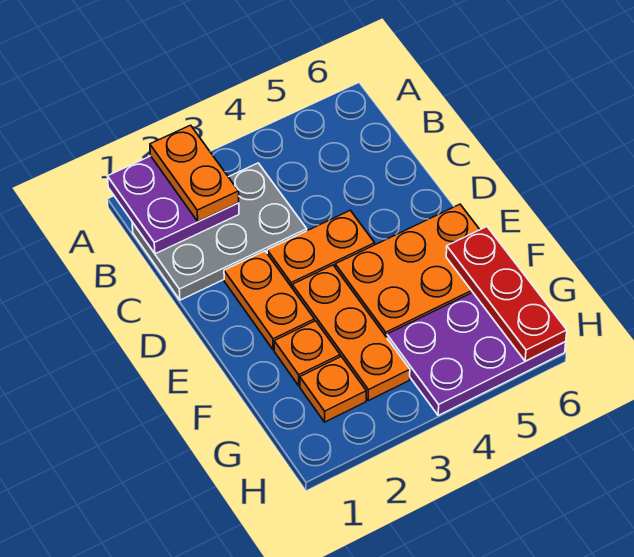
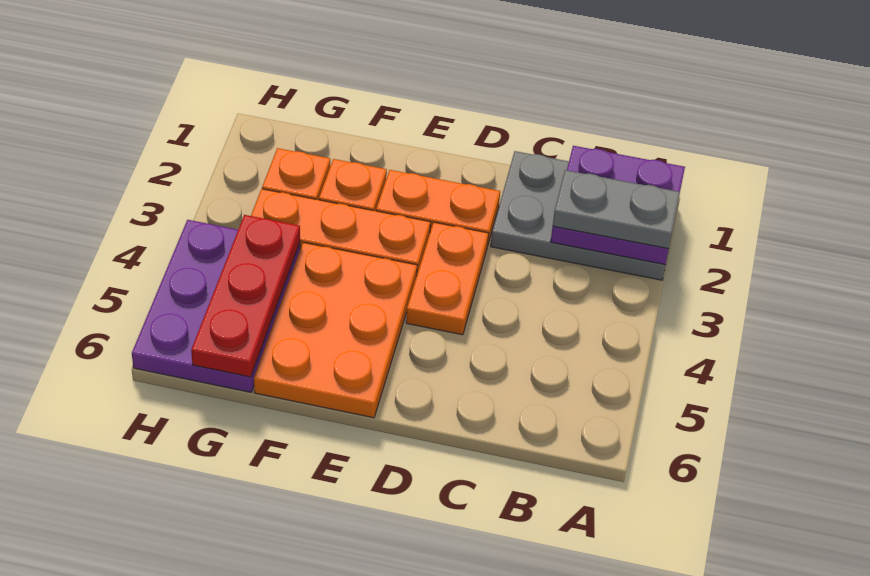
orange plate A2:B2 level 3 -> grey plate A2:B2 level 3
grey plate B1:C3 level 1 -> grey plate A1:C2 level 1
red plate F6:H6 level 2 -> red plate G4:G6 level 2

